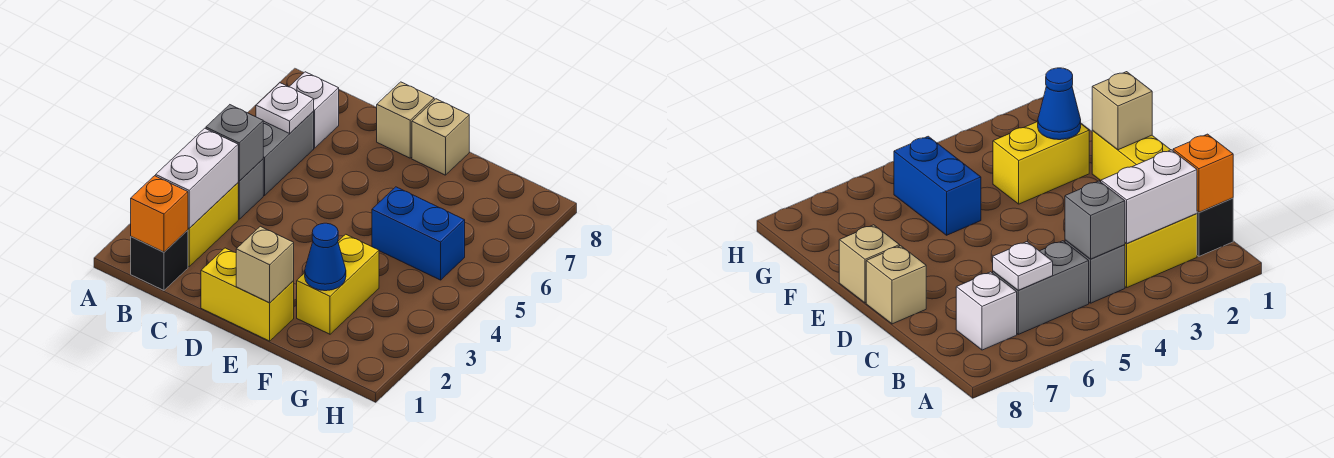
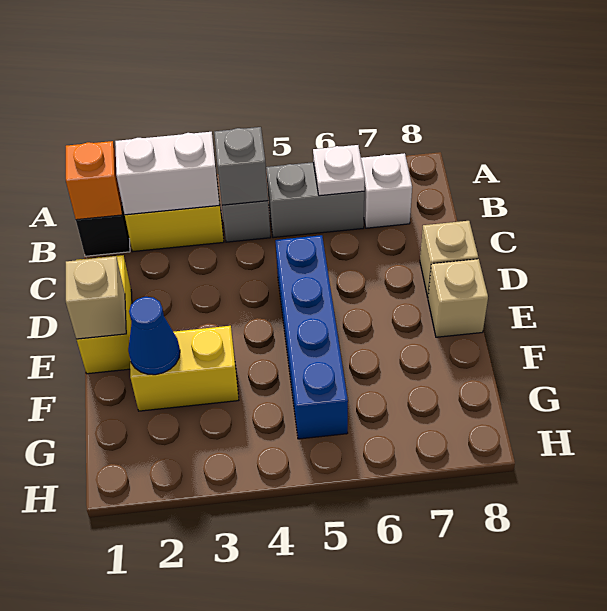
blue brick F5:G5 level 1 -> blue brick D5:G5 level 1

